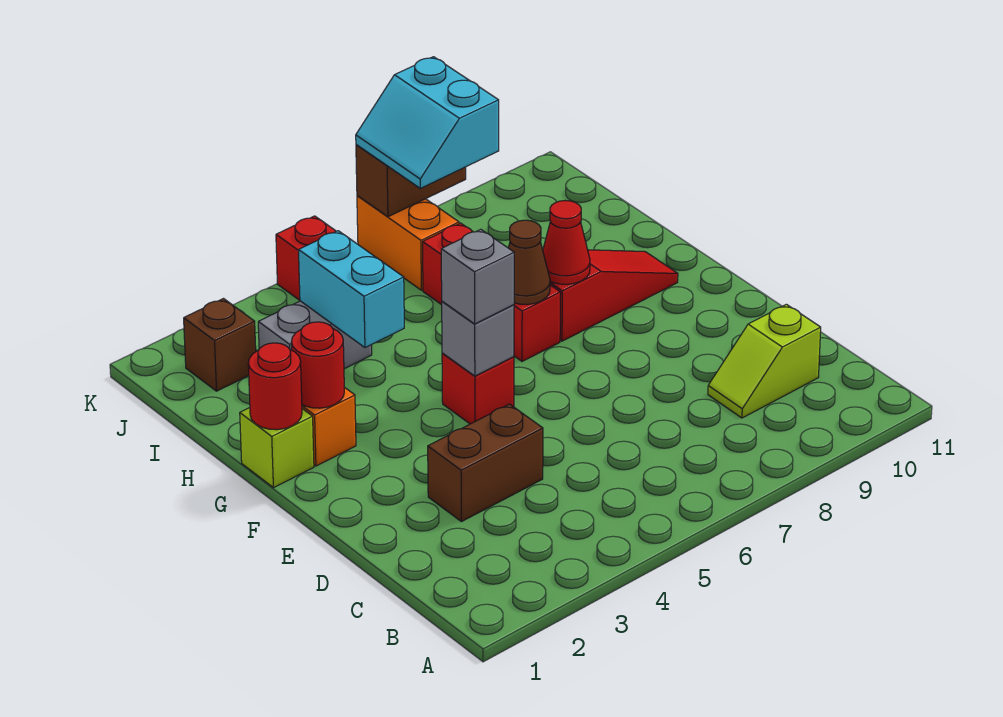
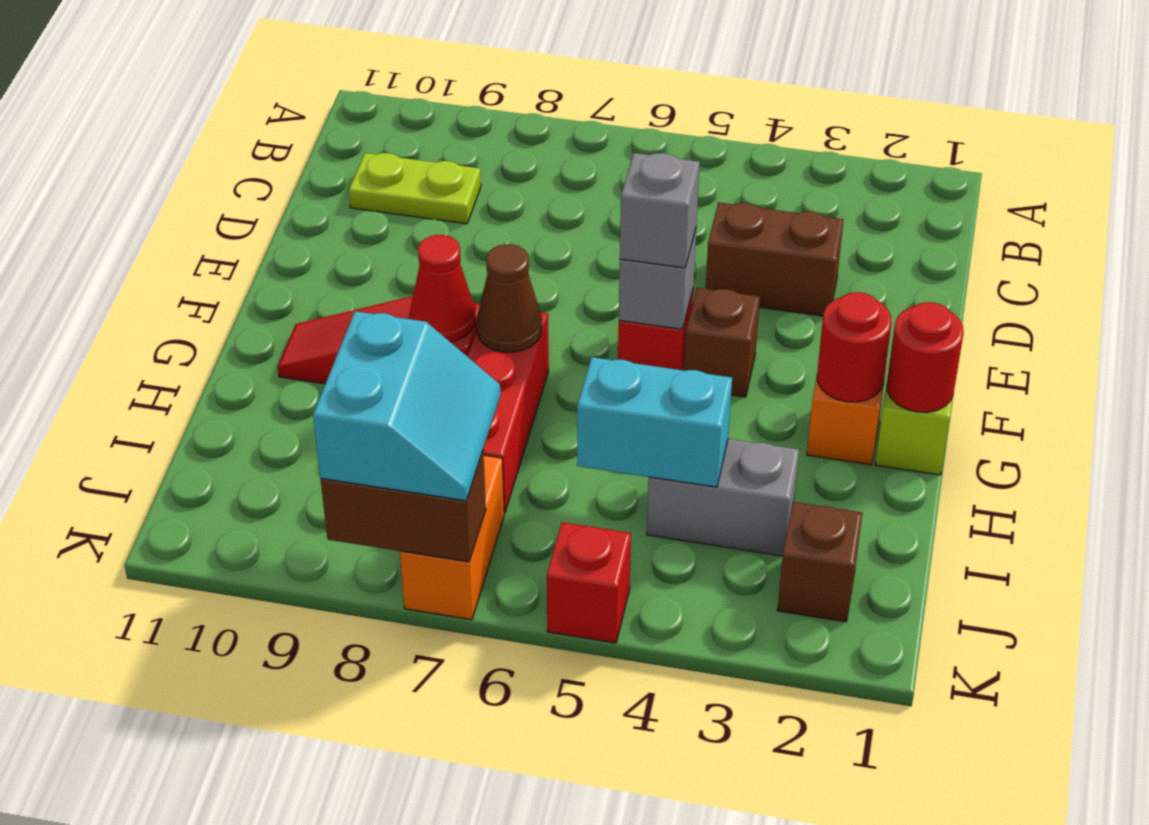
lime slope C9:C10 level 1 top 10 -> lime plate C9:C10 level 1
none -> brown brick F4 level 1
cyan brick H4:I4 level 2 -> cyan brick I4:I5 level 2

